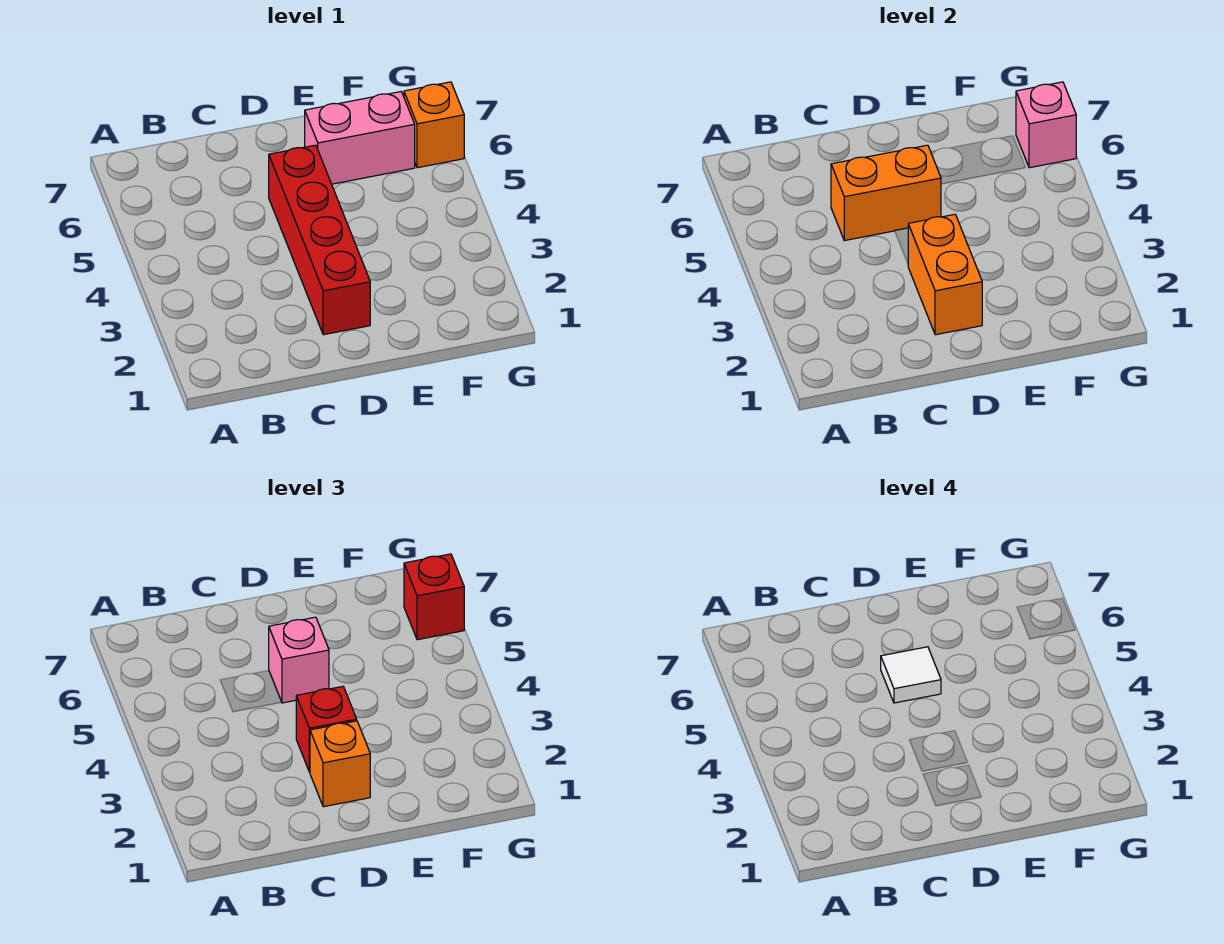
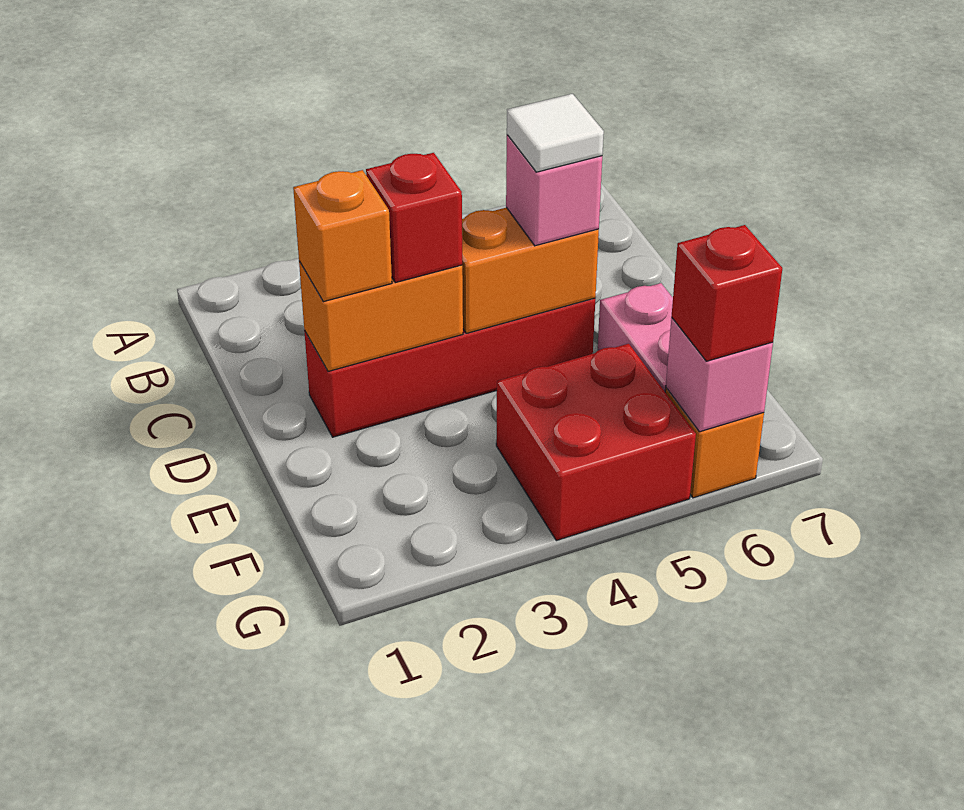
orange brick C5:D5 level 2 -> orange brick D4:D5 level 2
none -> red brick F4:G5 level 1

